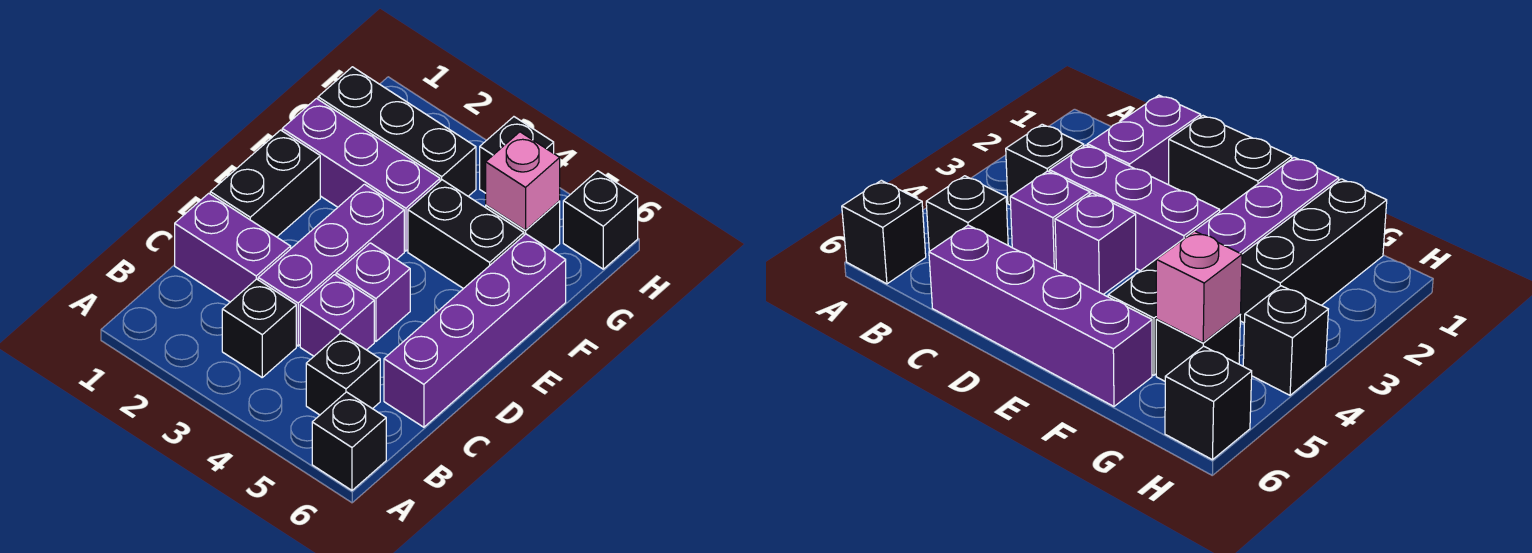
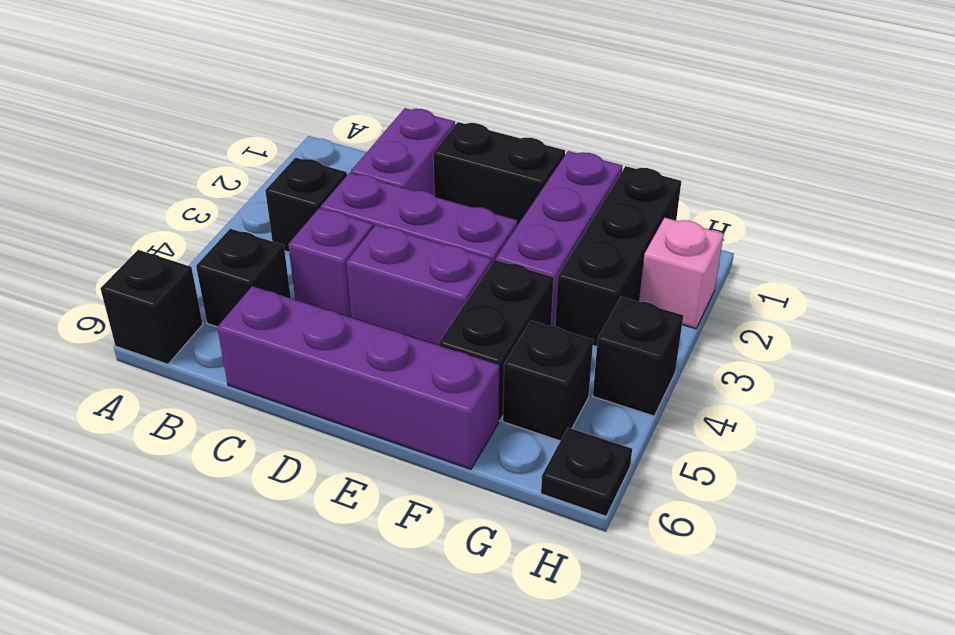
purple brick D4 level 1 -> purple brick D4:E4 level 1
pink brick G5 level 2 -> pink brick H2 level 1
black brick H6 level 1 -> black plate H6 level 1

